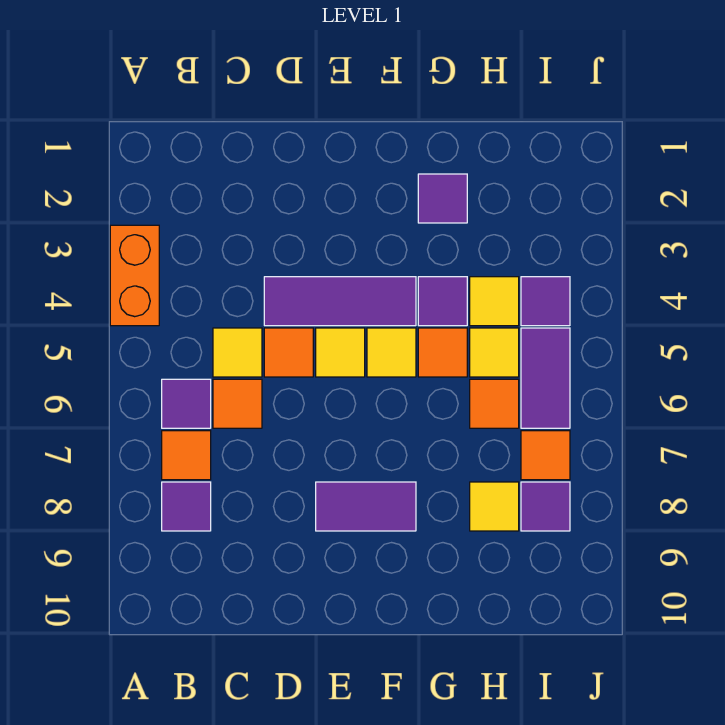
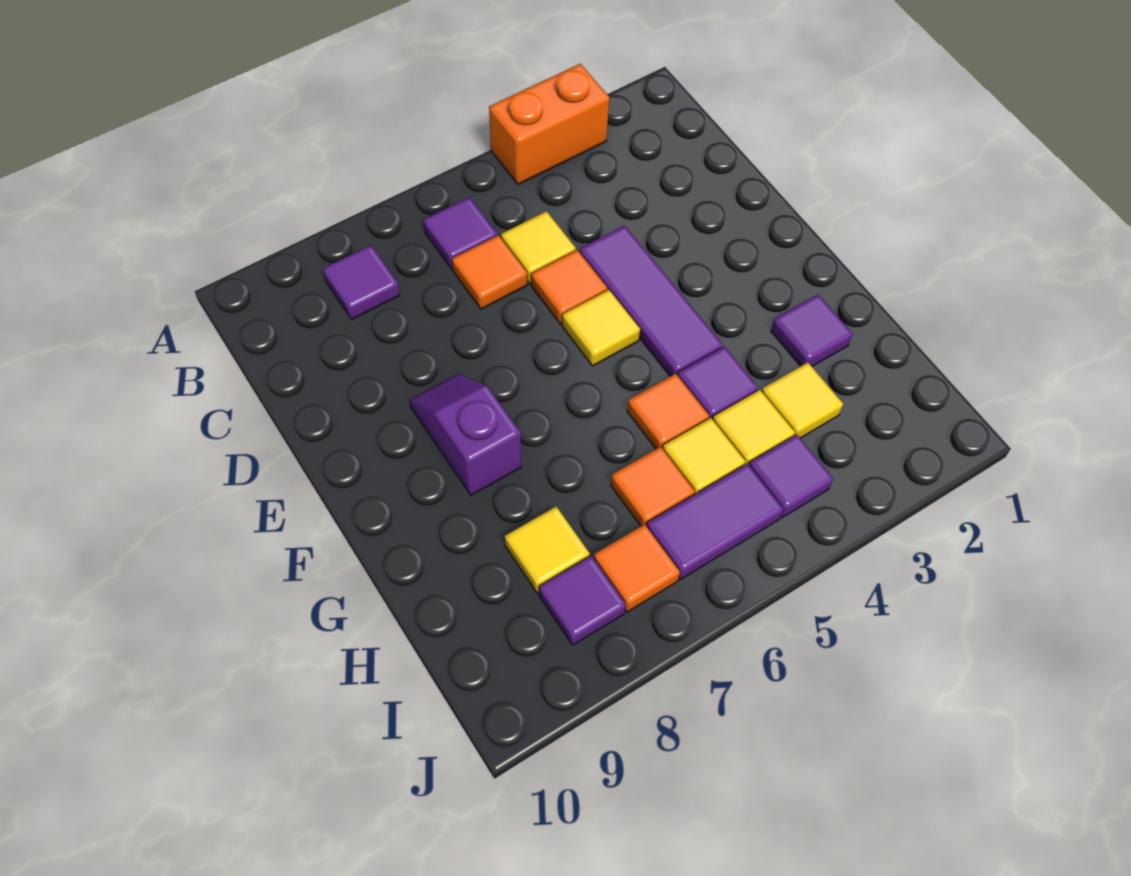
orange tile B7 level 1 -> none
purple tile E8:F8 level 1 -> purple slope E8:F8 level 1 top F
yellow tile F5 level 1 -> yellow tile H3 level 1

